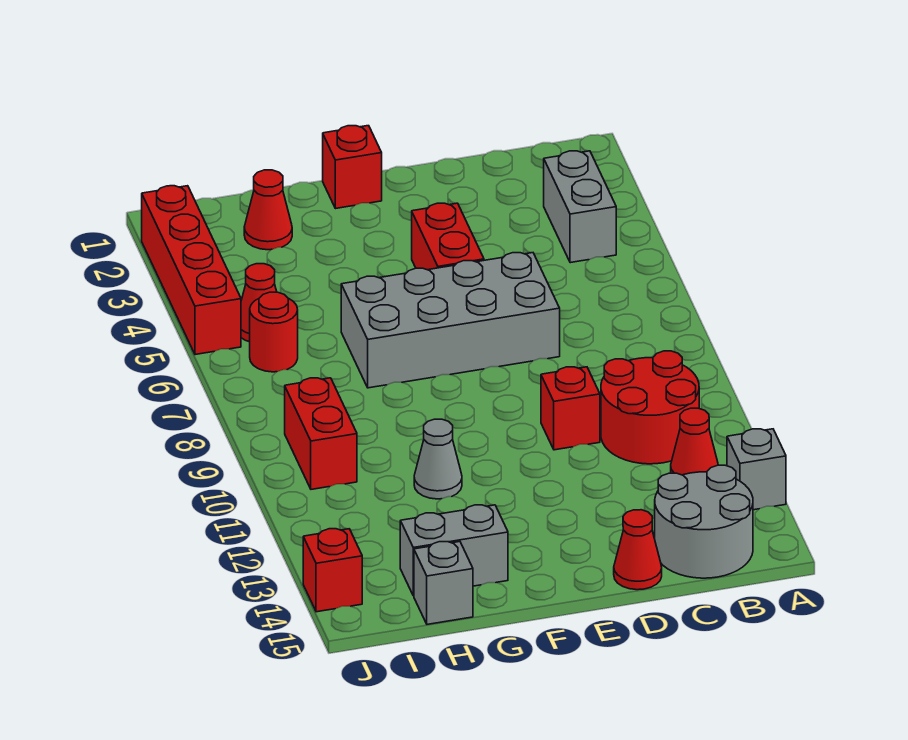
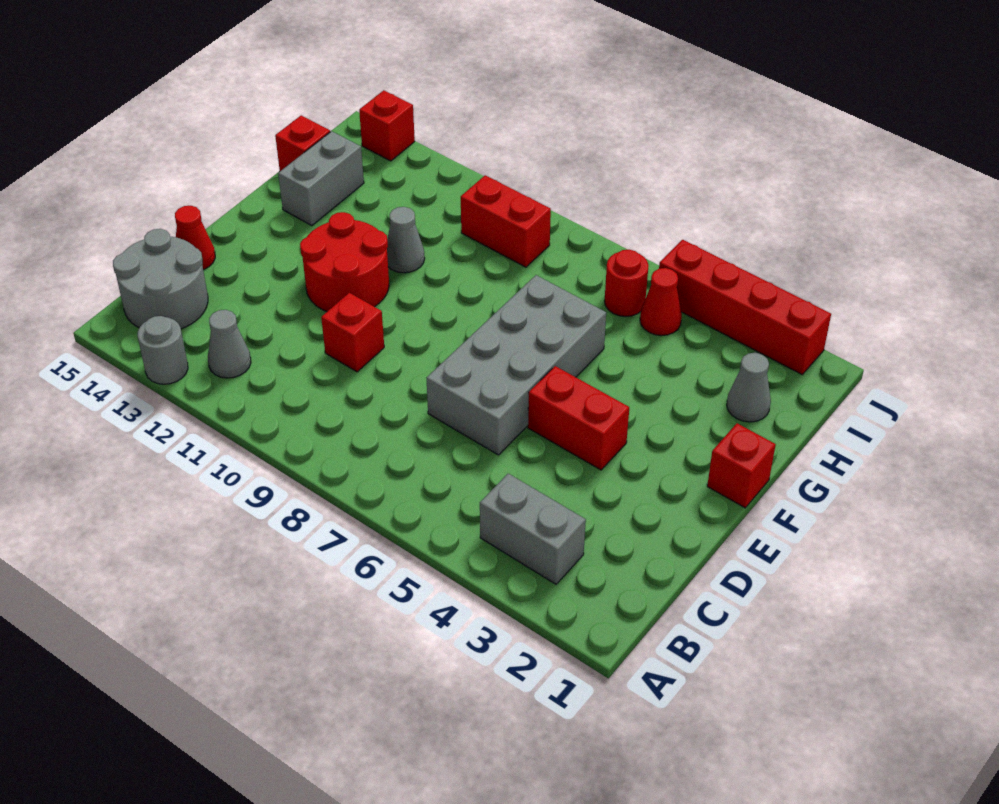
grey brick A13 level 1 -> grey round brick A13 level 1
red round brick B10:C11 level 1 -> red round brick E11:F12 level 1
red cone B12 level 1 -> grey cone B12 level 1
red cone H2 level 1 -> grey cone H2 level 1
grey brick H15 level 1 -> red brick H15 level 1

